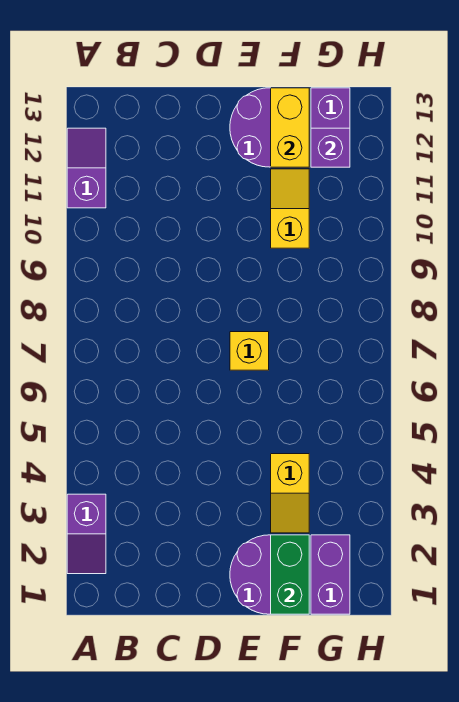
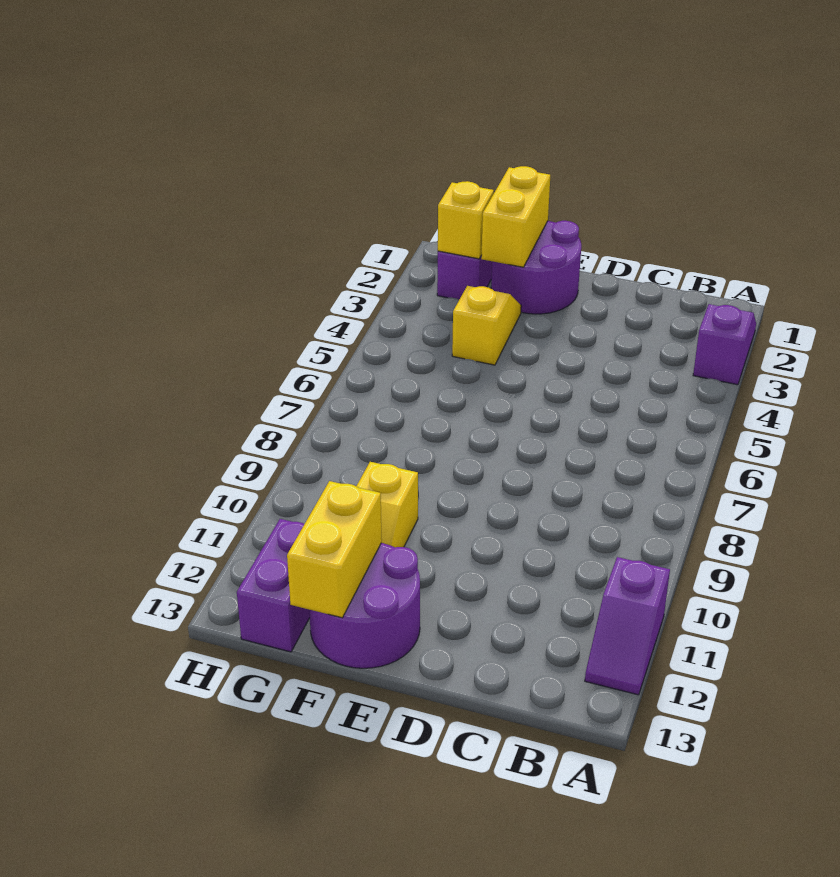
yellow brick E7 level 1 -> yellow brick G2 level 2
green brick F1:F2 level 2 -> yellow brick F1:F2 level 2
purple brick G12 level 2 -> none

